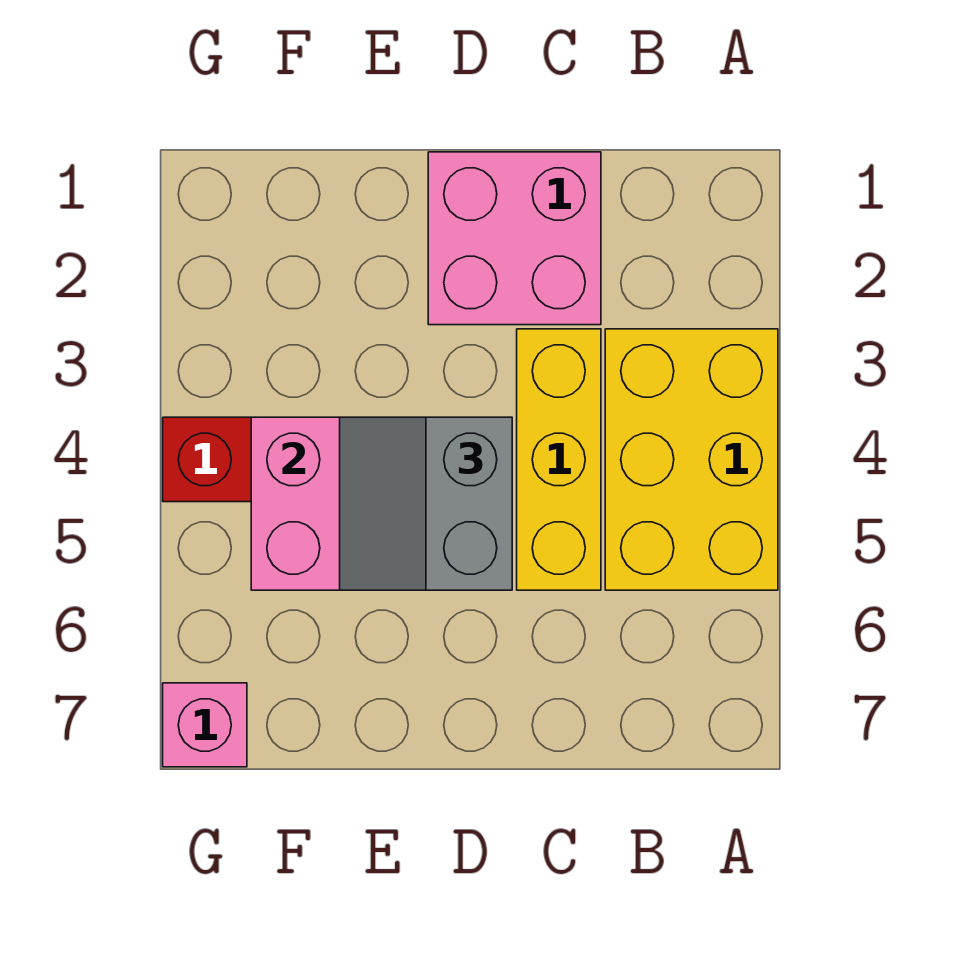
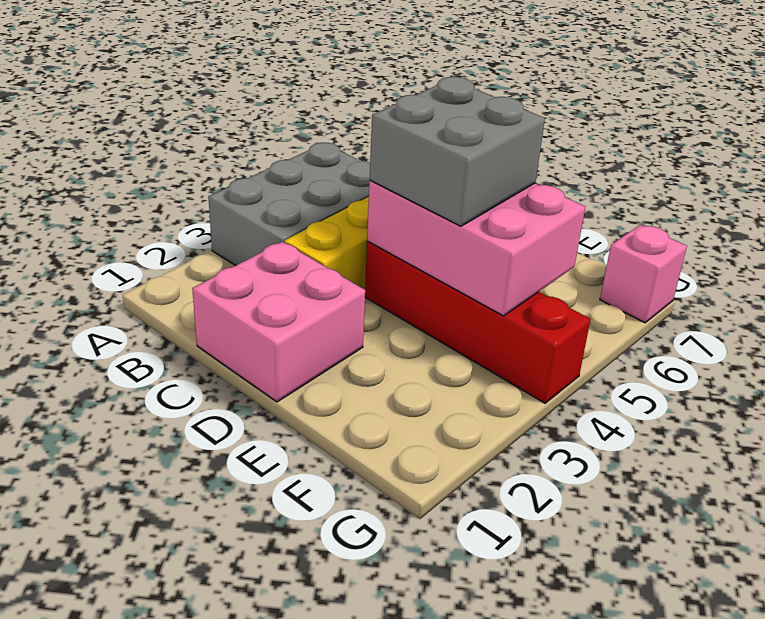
yellow brick A3:B5 level 1 -> grey brick A3:B5 level 1
grey slope D4:E5 level 3 top D -> grey brick D4:E5 level 3

